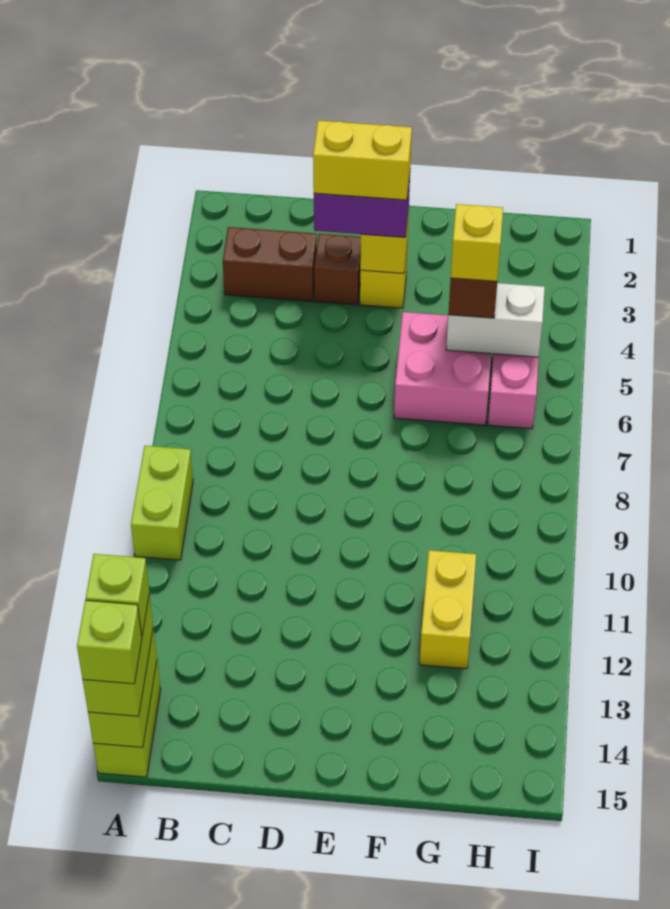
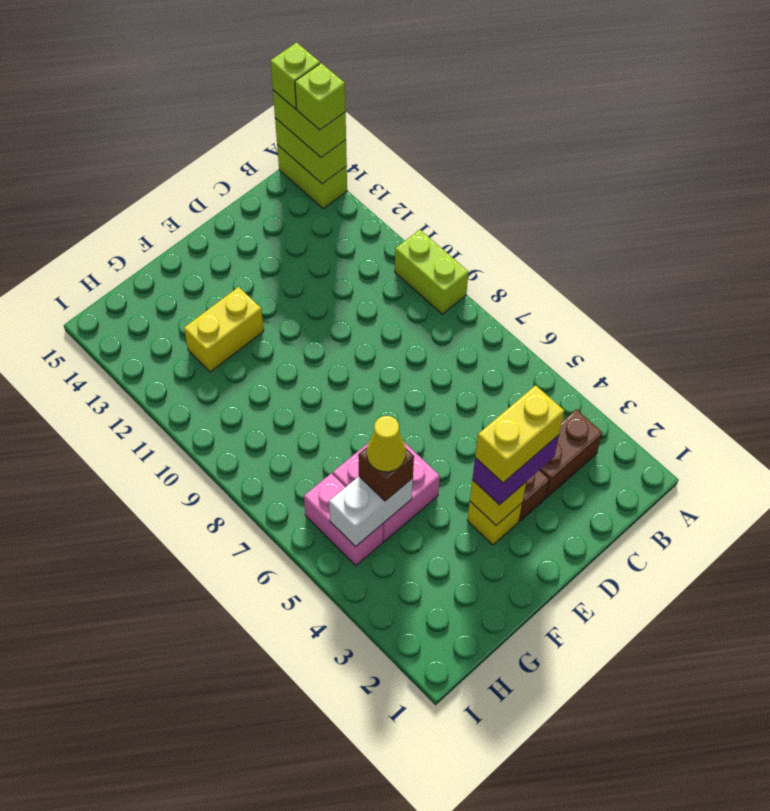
yellow brick G5 level 4 -> yellow cone G5 level 4
yellow brick G11:G12 level 1 -> yellow brick F12:G12 level 1

